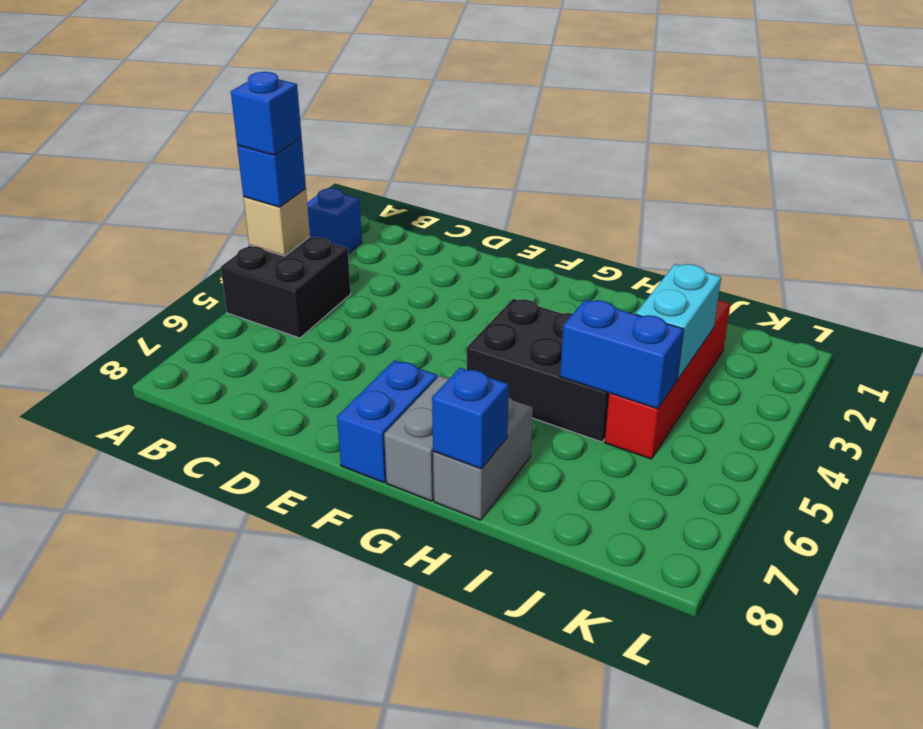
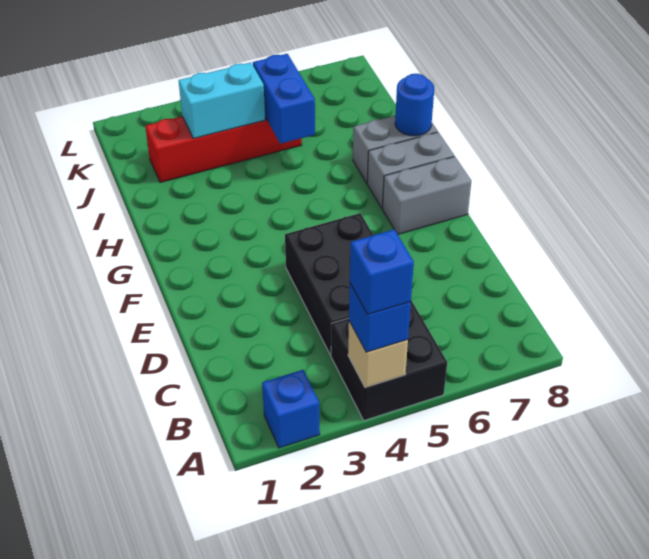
blue brick F7:F8 level 1 -> grey brick F7:F8 level 1
black brick G4:I5 level 1 -> black brick C4:E5 level 1
blue brick H8 level 2 -> blue round brick H8 level 2

